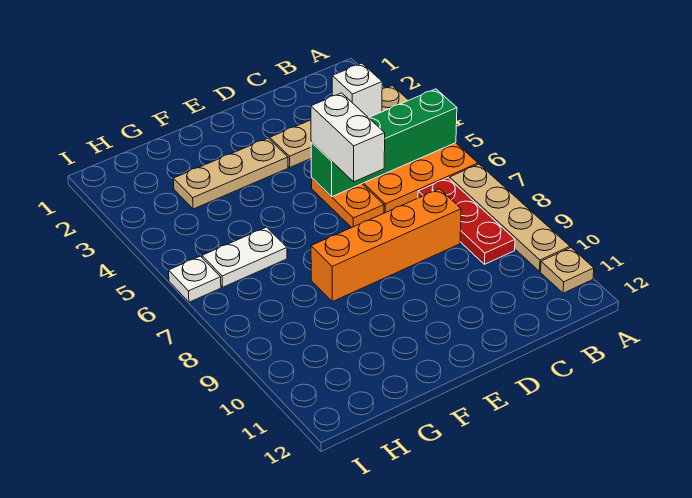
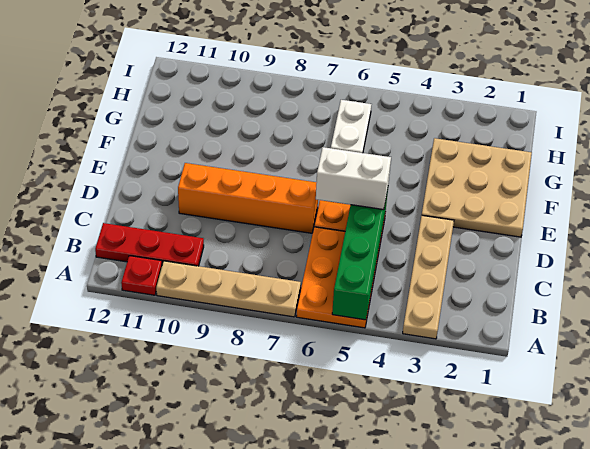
tan plate A11 level 1 -> red plate A11 level 1
white brick B3 level 2 -> none
red plate B7:B9 level 1 -> red plate B10:B12 level 1
orange brick C8:F8 level 1 -> orange brick D7:D10 level 1
tan plate E3:G3 level 1 -> tan plate E1:G3 level 1
white plate I6 level 1 -> none

